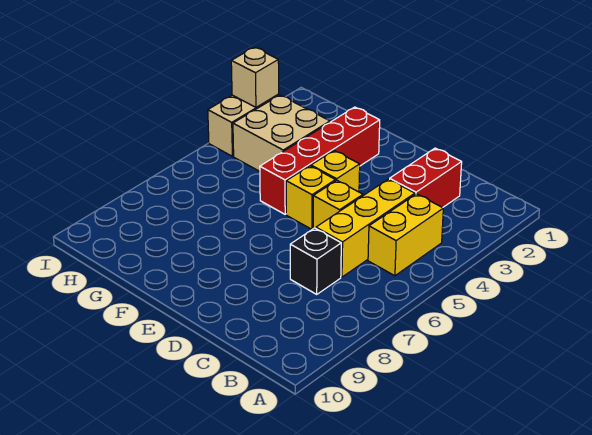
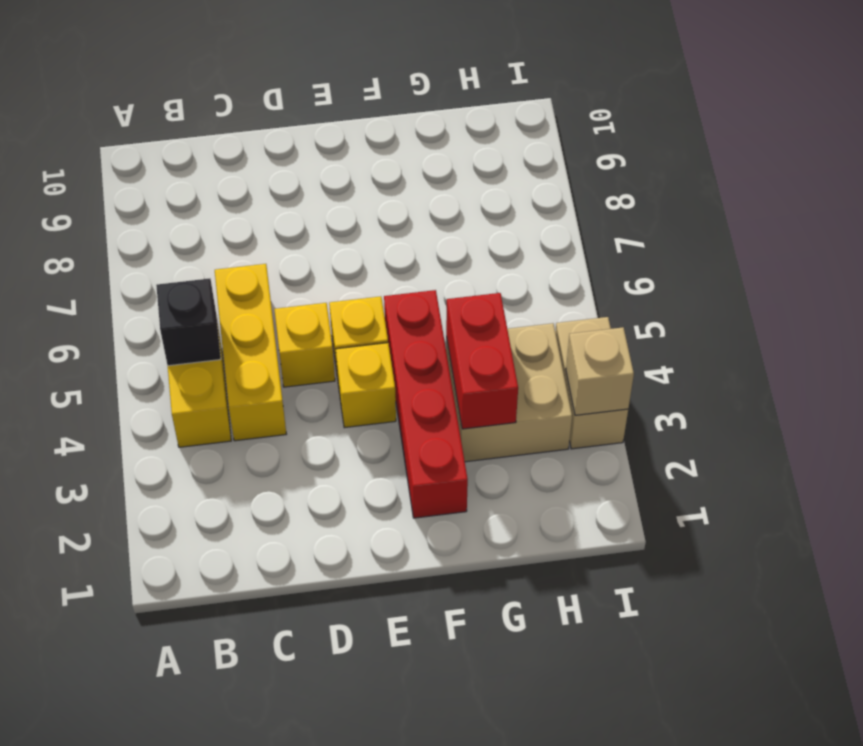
red brick C2:C3 level 1 -> red brick G3:G4 level 2
black brick C7 level 1 -> black brick B5 level 2

